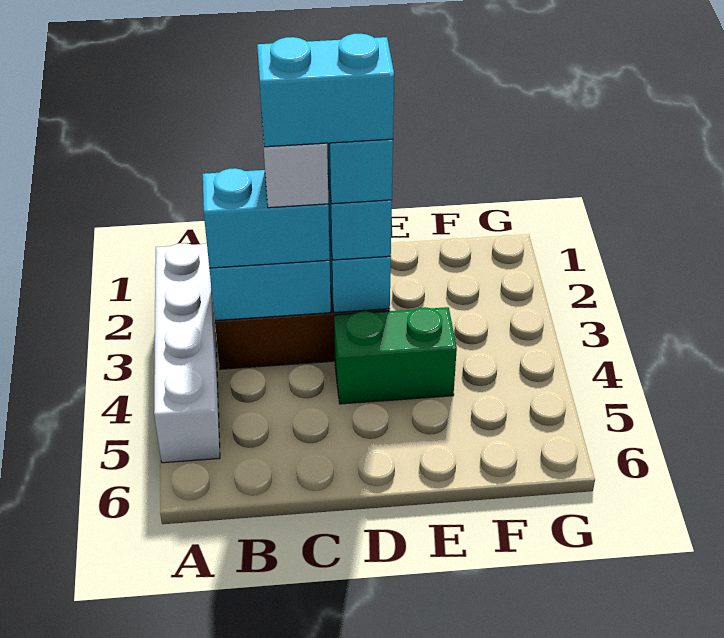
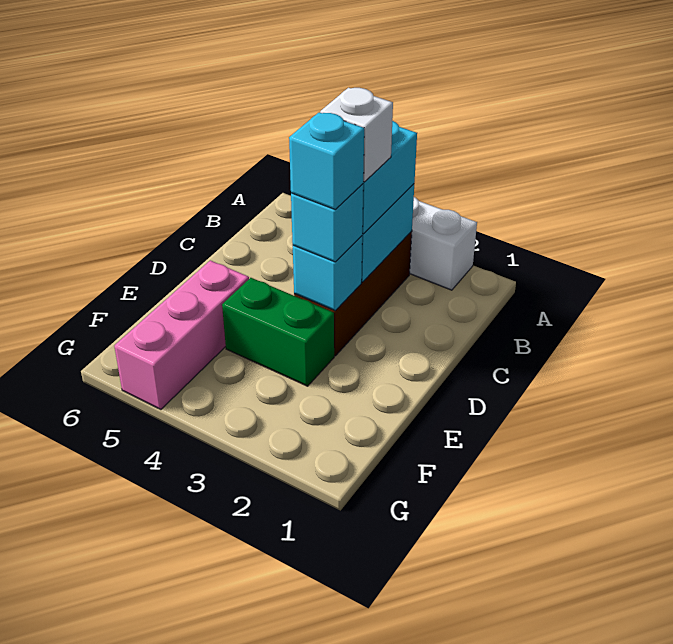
cyan brick C3:D3 level 5 -> none
green brick D4:E4 level 1 -> green brick E3:E4 level 1
none -> pink brick E5:G5 level 1

